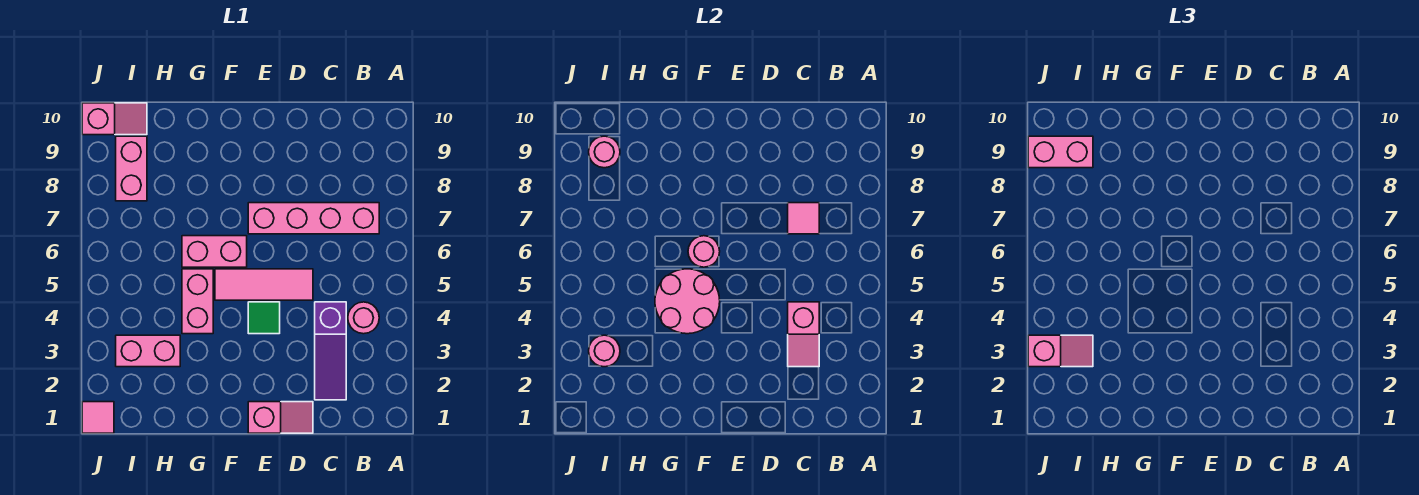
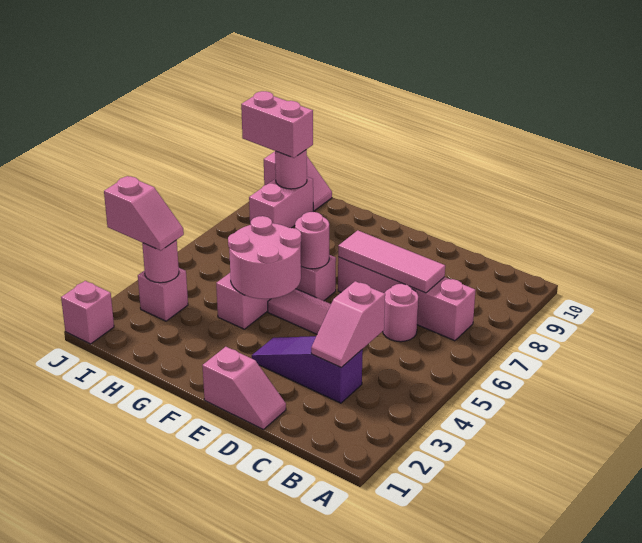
pink round brick B4 level 1 -> pink round brick C6 level 1
purple slope C2:C4 level 1 top 4 -> purple slope C3:E3 level 1 top C
pink tile C7 level 2 -> pink tile C7:E7 level 2
green tile E4 level 1 -> none
pink brick H3:I3 level 1 -> pink brick I3 level 1
pink tile J1 level 1 -> pink brick J1 level 1

